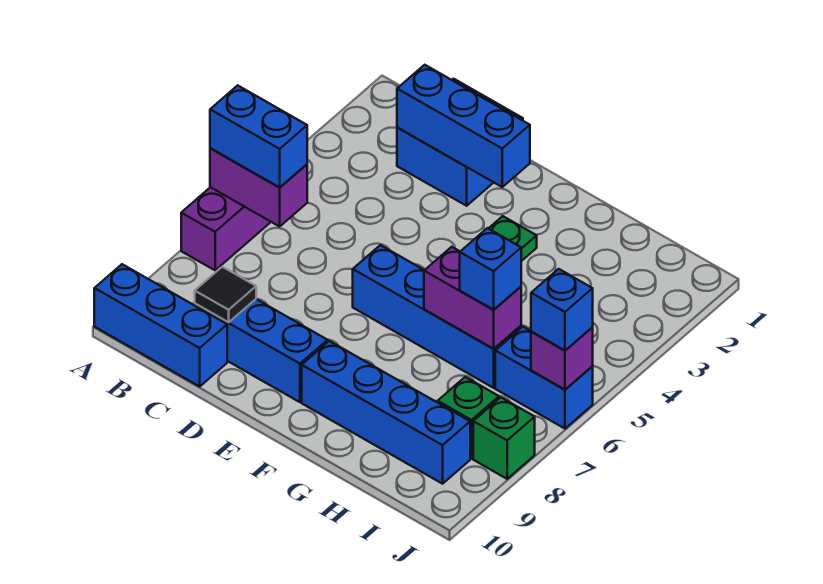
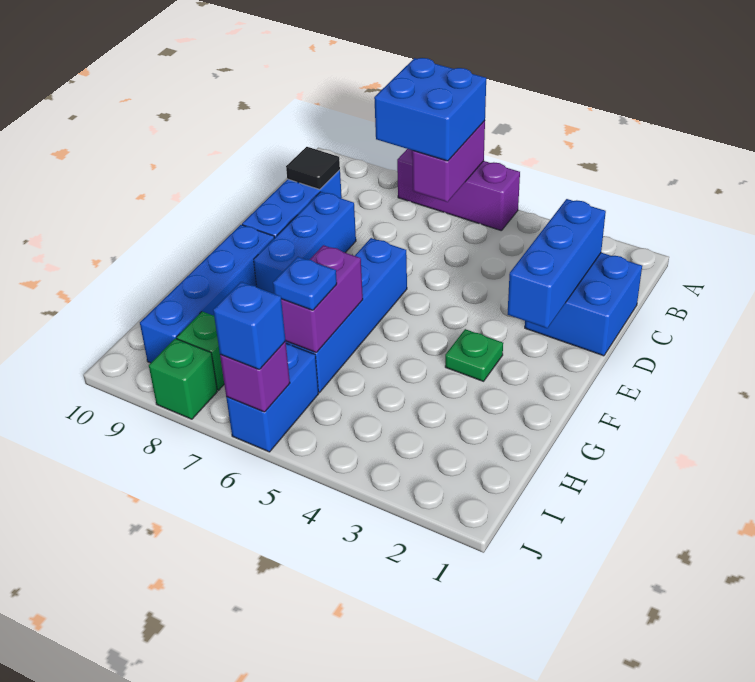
blue brick A6:B6 level 3 -> blue brick A6:B7 level 3
blue brick A10:C10 level 1 -> blue brick D8:F8 level 1
blue brick H6 level 3 -> blue plate H6 level 3

